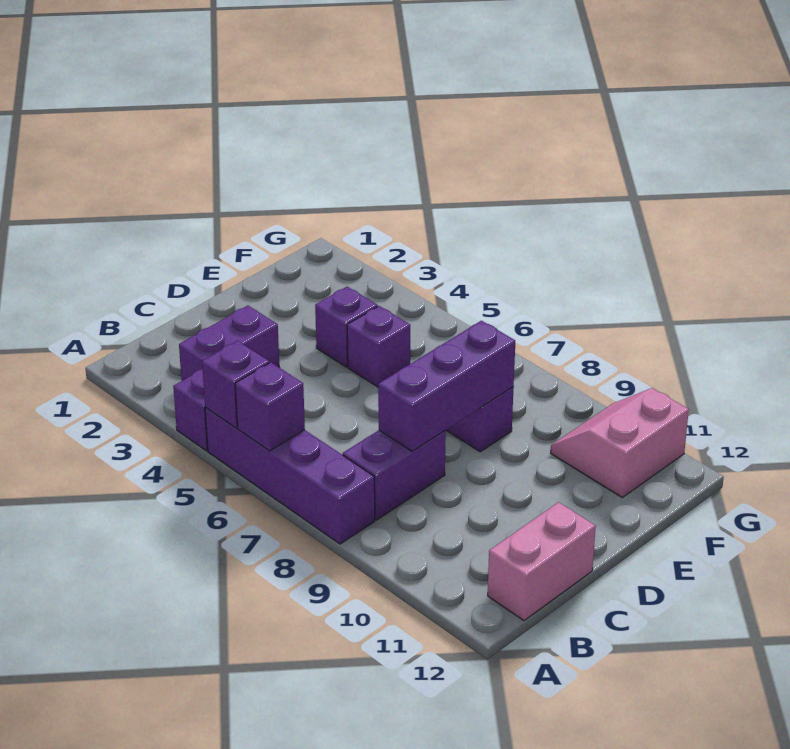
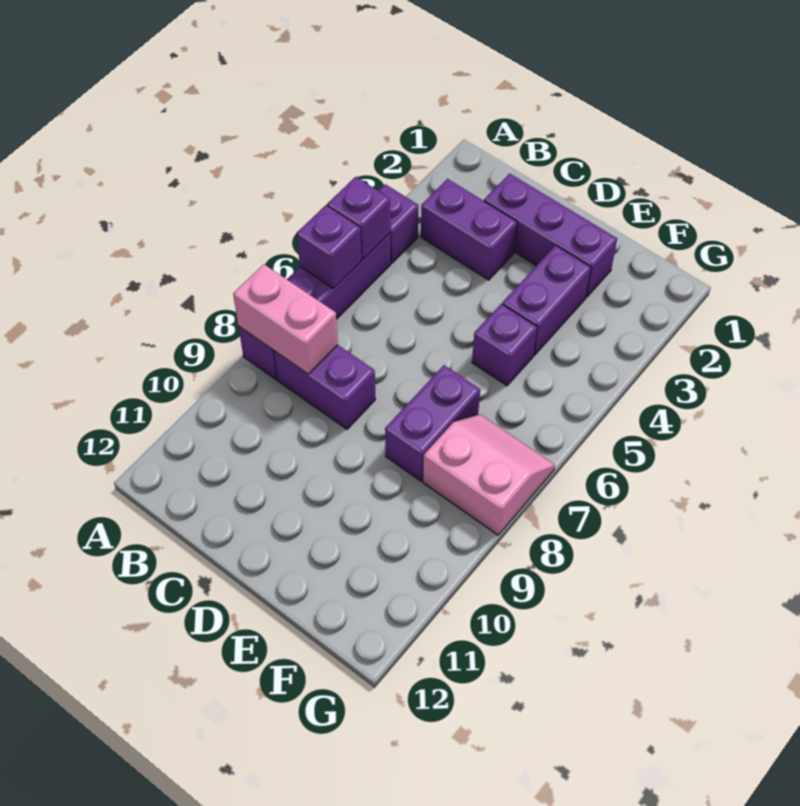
pink brick B12:C12 level 1 -> pink brick A8:B8 level 2
purple brick C8:E8 level 2 -> purple brick C2:E2 level 1
purple brick E4 level 1 -> purple brick E3:E4 level 1
pink slope F10:G11 level 1 top 11 -> pink slope F7:G8 level 1 top 8

